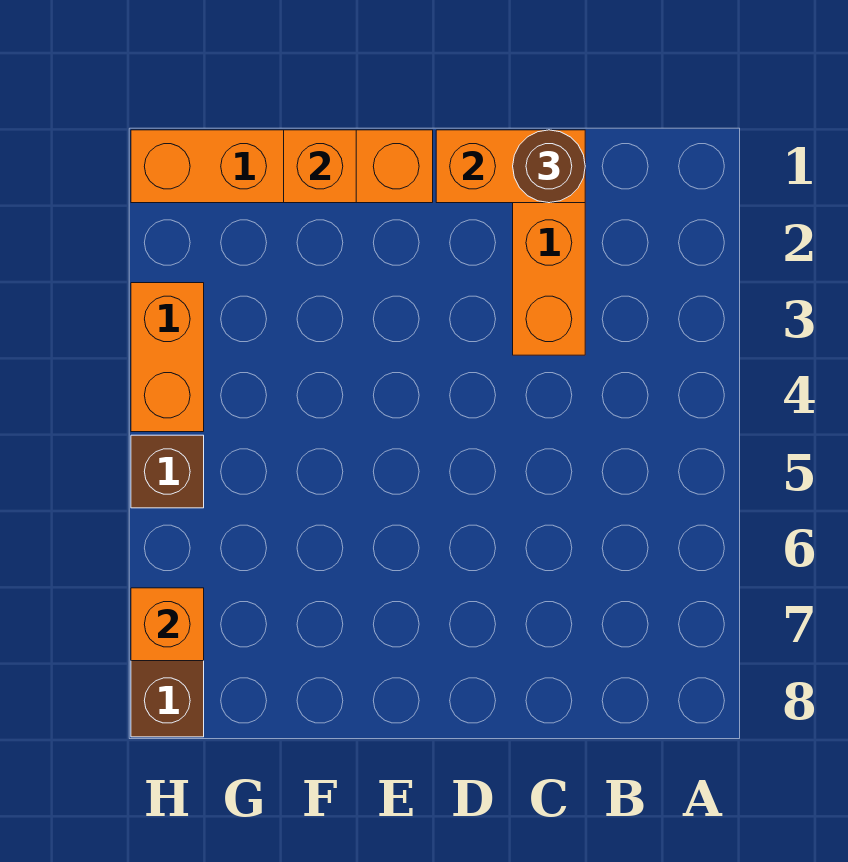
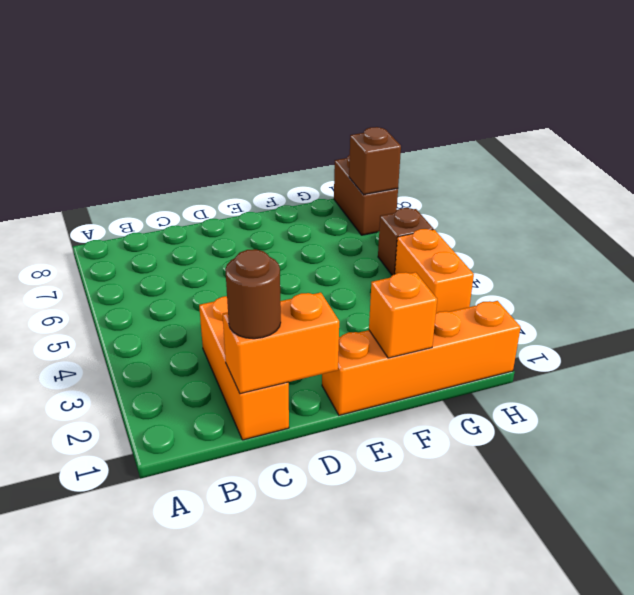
orange brick H7 level 2 -> brown brick H7 level 2

